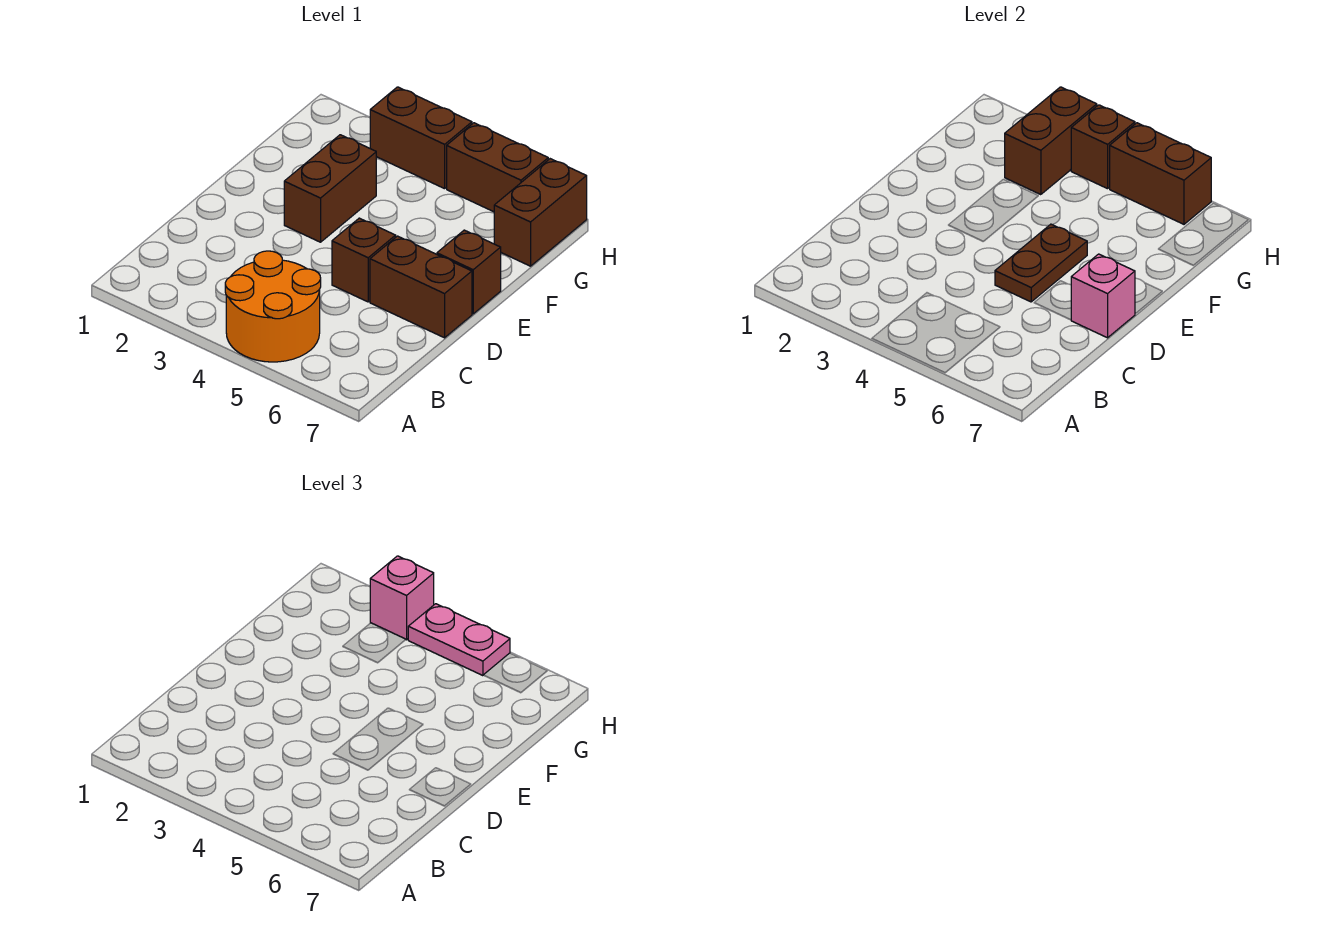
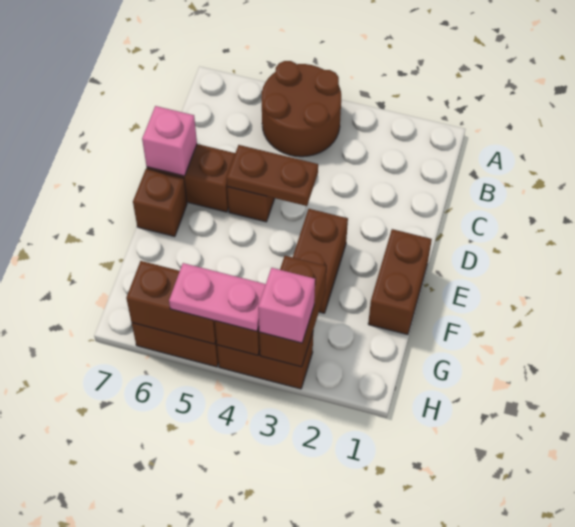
orange round brick A4:B5 level 1 -> brown round brick A4:B5 level 1
brown plate D5:E5 level 2 -> brown plate D4:D5 level 2
brown brick G7:H7 level 1 -> brown brick E1:F1 level 1

